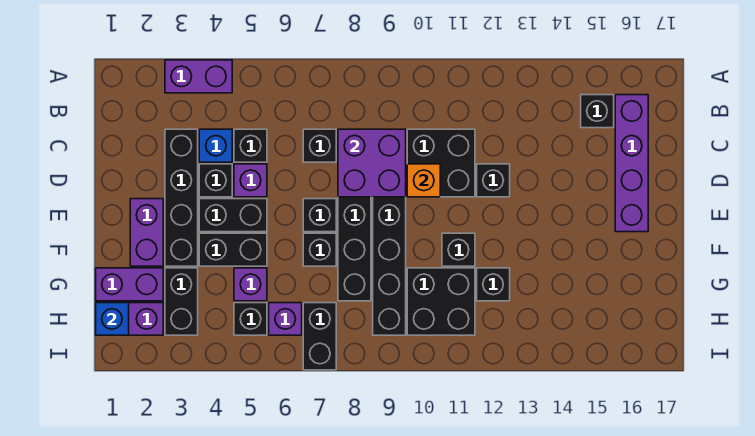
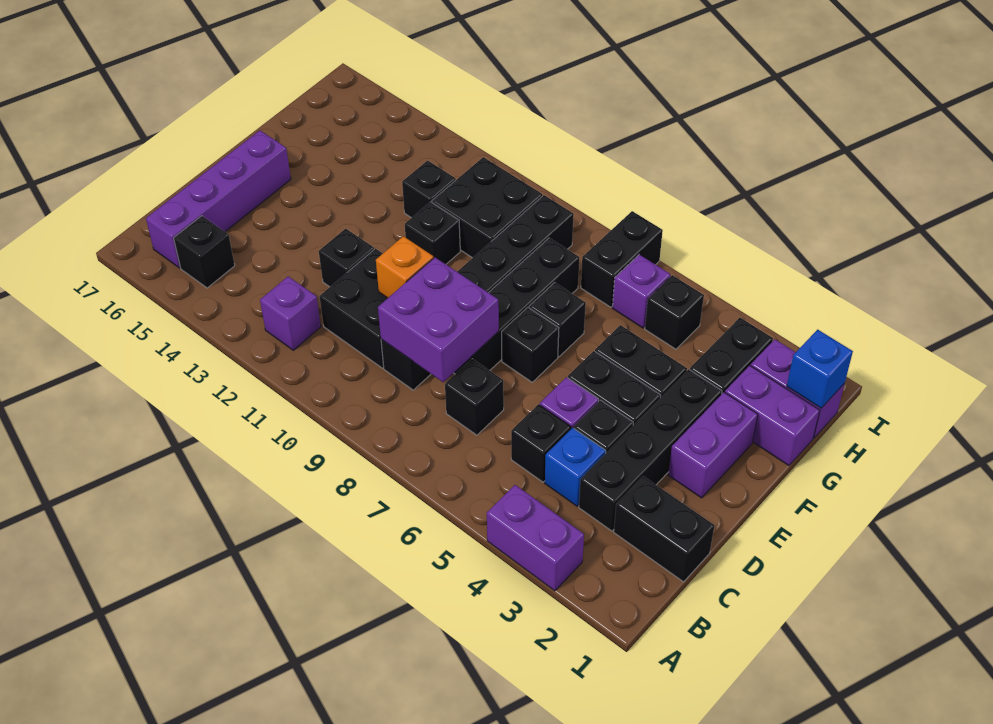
none -> black brick C1:C2 level 1
purple brick G5 level 1 -> purple brick B12 level 1

